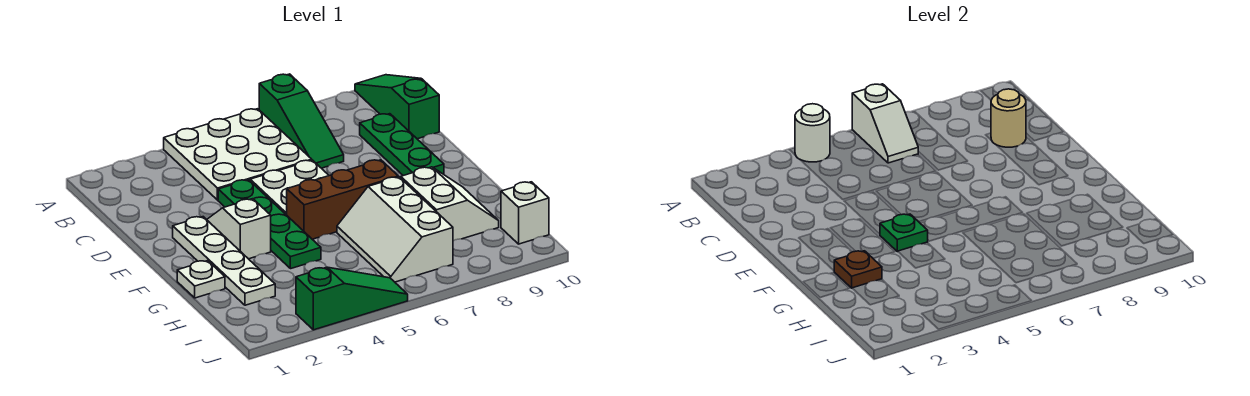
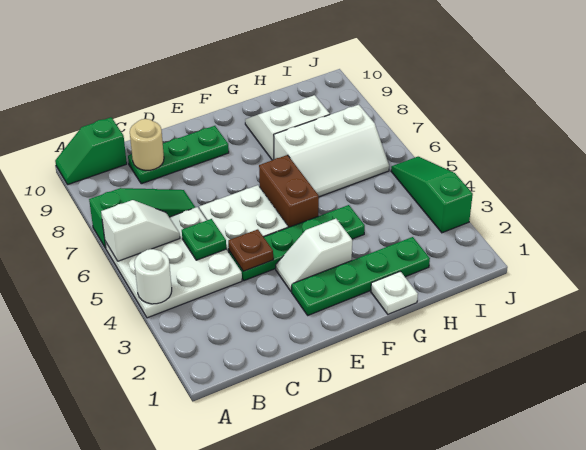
green slope A10:C10 level 1 top C -> green slope A10:B10 level 1 top B
white plate E2:H2 level 1 -> green plate E2:H2 level 1
green plate F4 level 2 -> green plate C5 level 2
brown brick F5:F7 level 1 -> brown brick F5:F6 level 1
brown plate G2 level 2 -> brown plate D4 level 2
white brick I10 level 1 -> none

